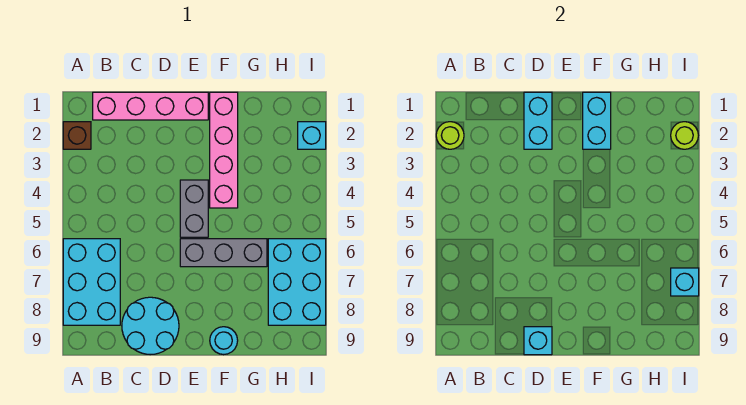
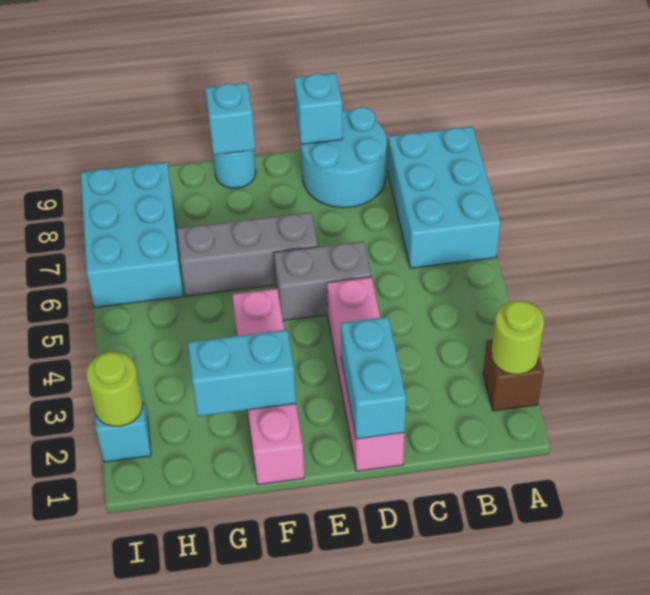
pink brick B1:E1 level 1 -> pink brick D1:D4 level 1
grey brick E4:E5 level 1 -> grey brick D5:E5 level 1
cyan brick F1:F2 level 2 -> cyan brick F2:G2 level 2
cyan brick I7 level 2 -> cyan brick F9 level 2

